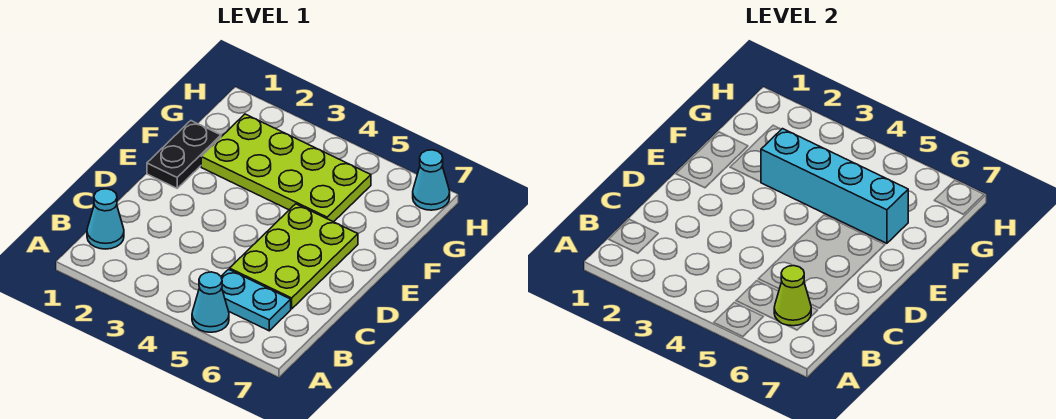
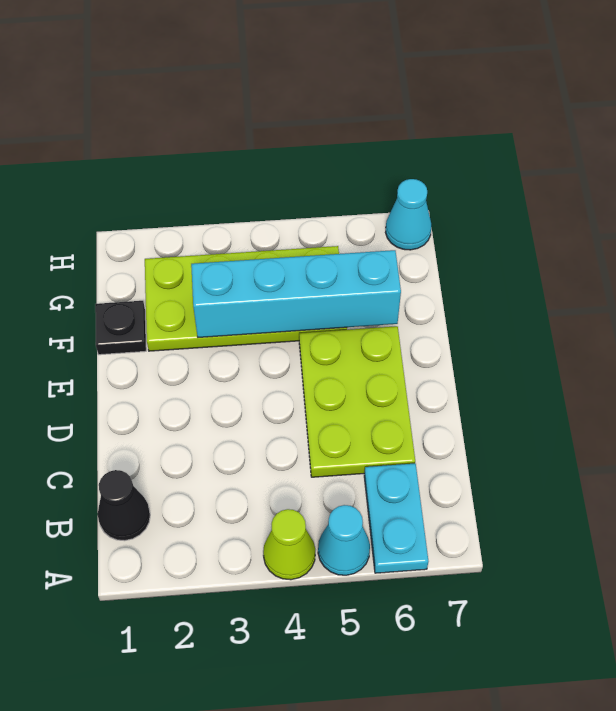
cyan cone B1 level 1 -> black cone B1 level 1
cyan plate B5:B6 level 1 -> cyan plate A6:B6 level 1
lime cone B6 level 2 -> lime cone A4 level 1
black plate E1:F1 level 1 -> black plate F1 level 1

